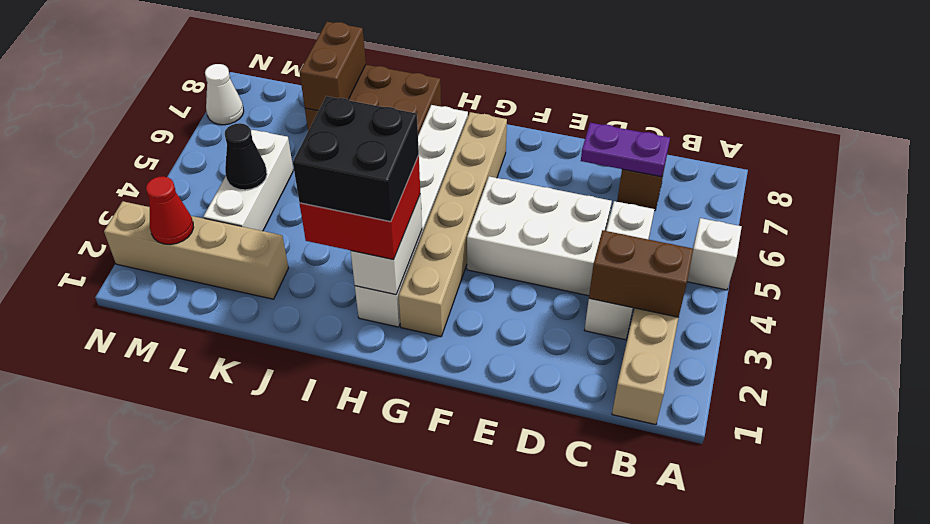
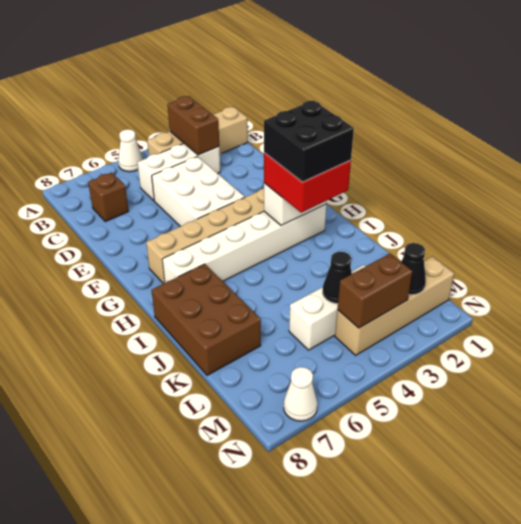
white brick A5 level 1 -> white cone A5 level 1
purple plate C7:D7 level 2 -> none
tan brick K2:N2 level 1 -> tan brick M1:M4 level 1
brown brick K7:K8 level 2 -> brown brick M3:M4 level 2
red cone M2 level 2 -> black cone M2 level 2

